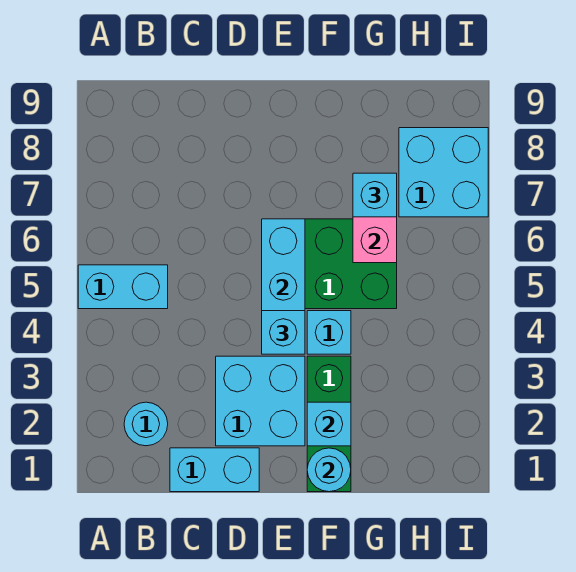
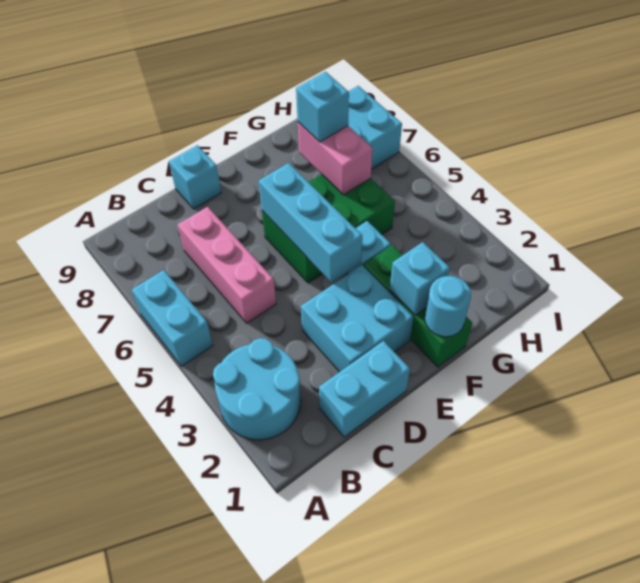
cyan brick A5:B5 level 1 -> cyan brick A5:A6 level 1
cyan round brick B2 level 1 -> cyan round brick A2:B3 level 1
none -> pink brick C5:C7 level 1
cyan brick E4 level 3 -> cyan brick D9 level 1

